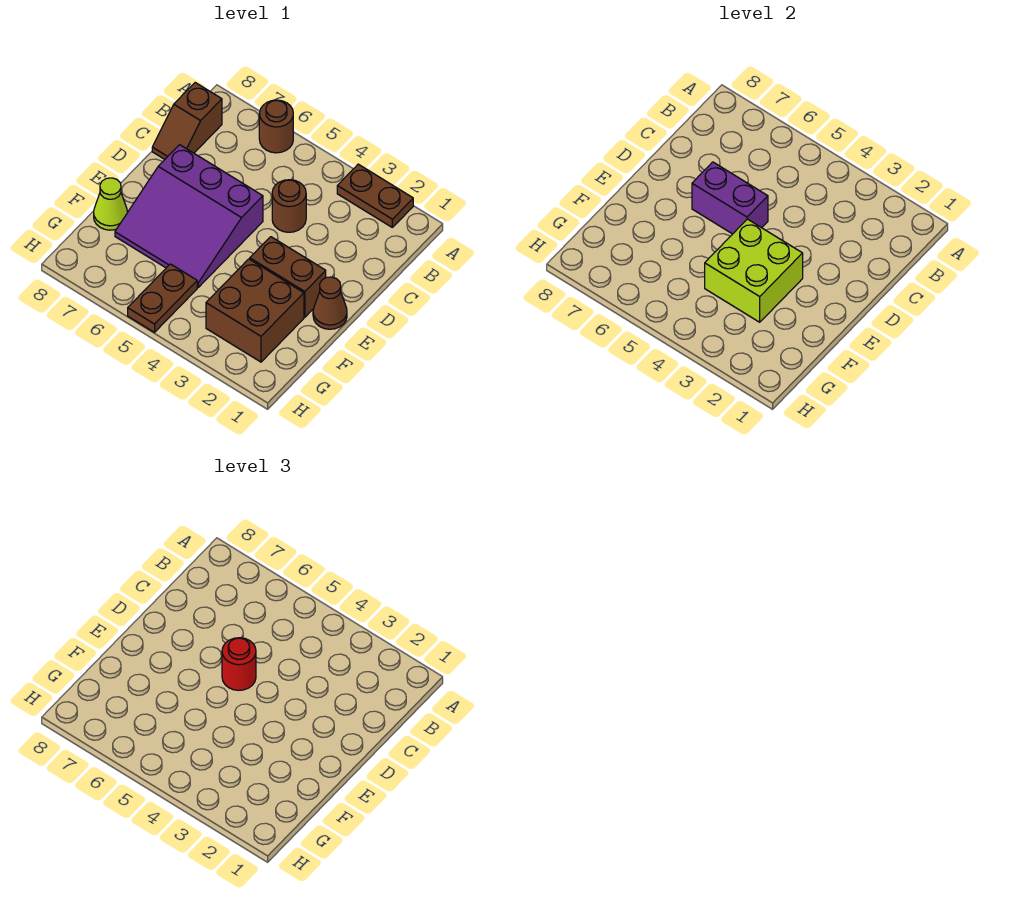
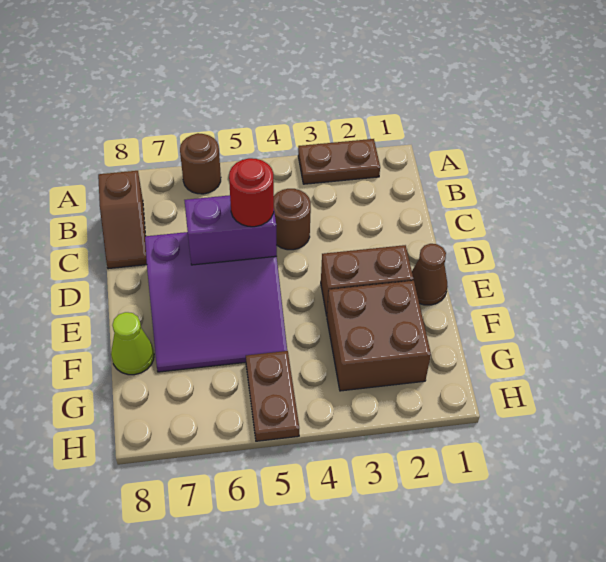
lime brick E3:F4 level 2 -> none

